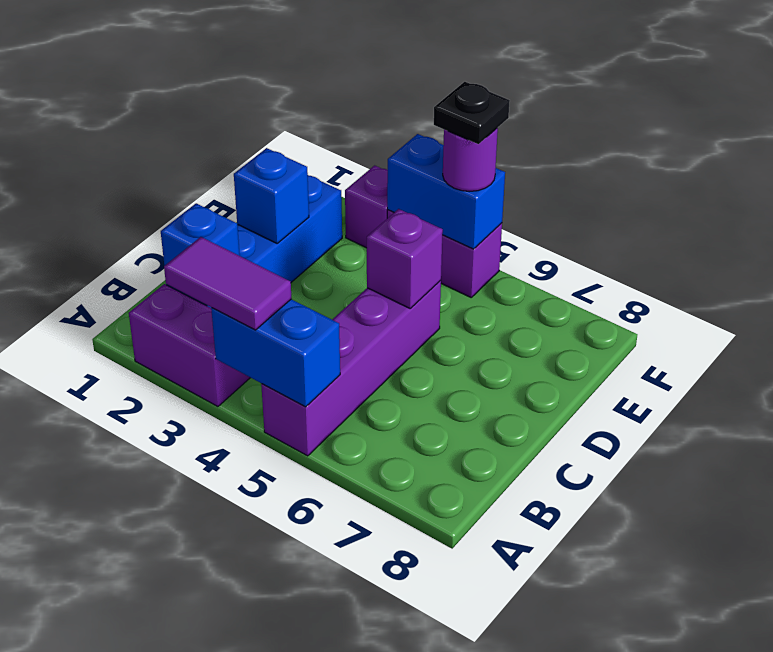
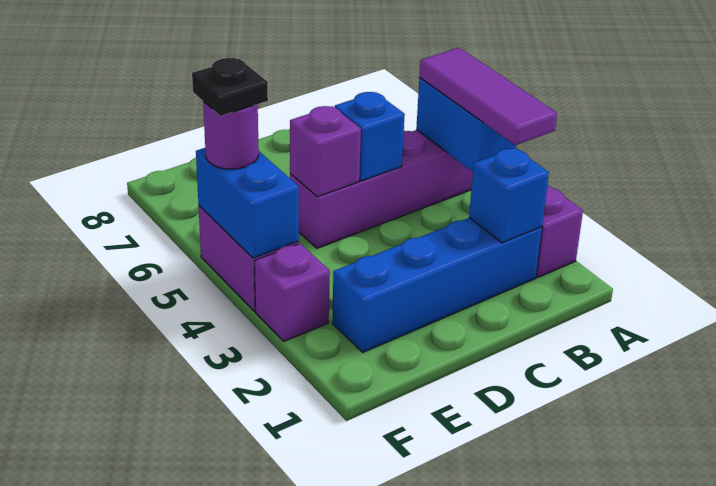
purple tile A3:A4 level 3 -> purple tile A3:A5 level 3
blue brick D2 level 2 -> blue brick C5 level 2

